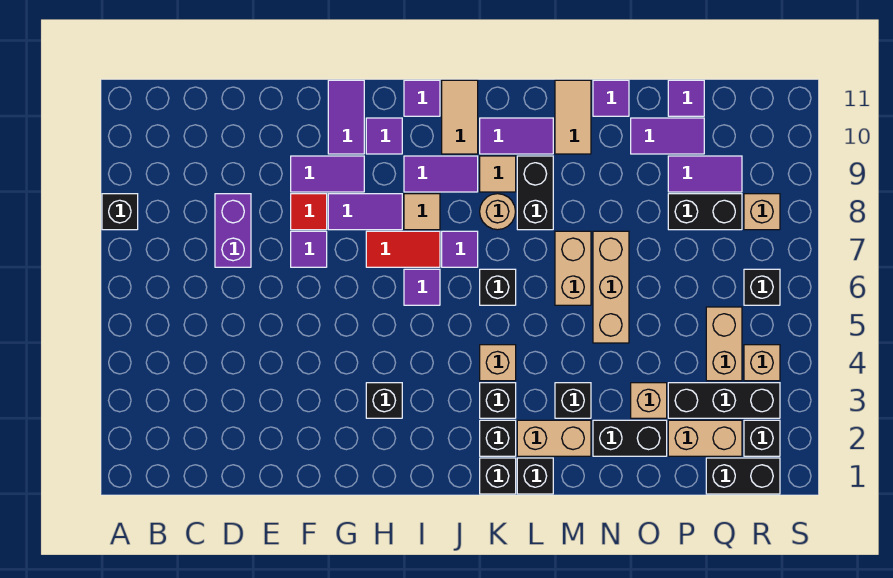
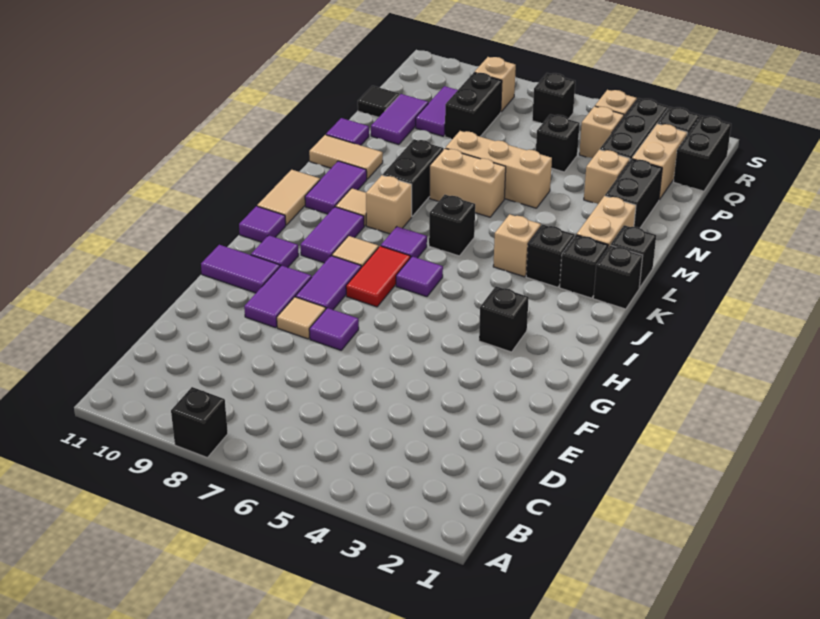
purple brick D7:D8 level 1 -> none
red tile F8 level 1 -> tan tile F8 level 1
tan tile J10:J11 level 1 -> tan tile J11:K11 level 1
tan round brick K8 level 1 -> tan brick K8 level 1
black brick L8:L9 level 1 -> black brick L8:M8 level 1
black brick M3 level 1 -> black brick P5 level 1
purple tile P11 level 1 -> black tile P11 level 1
tan brick Q4:Q5 level 1 -> tan brick Q4 level 1

